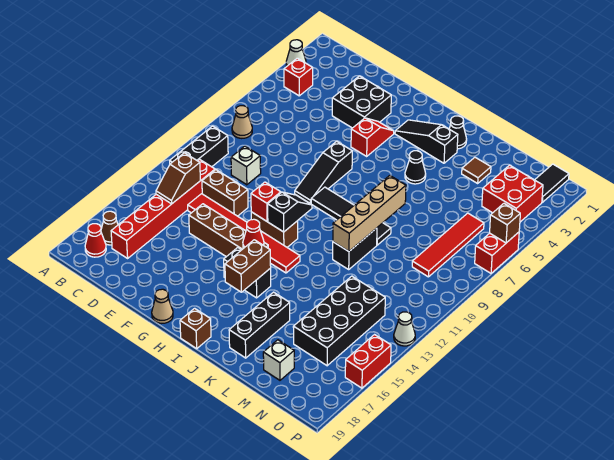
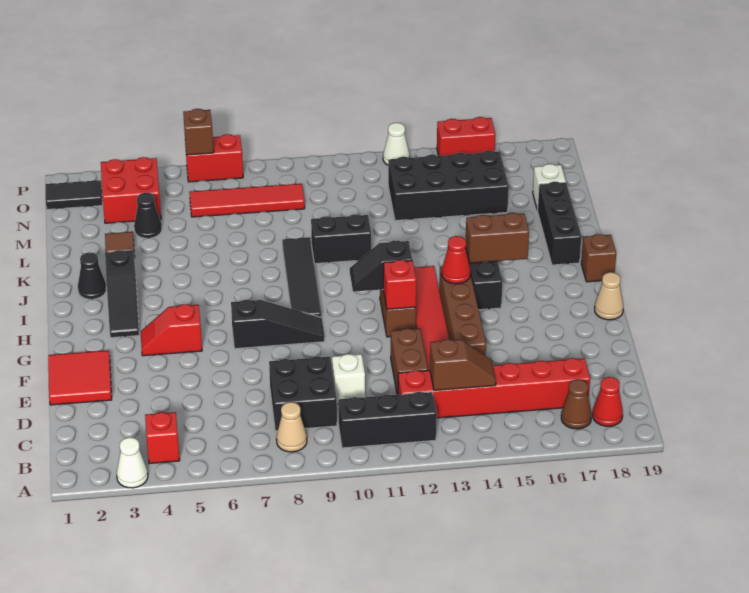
none -> red tile E1:F2 level 1
black brick E3:F4 level 1 -> black brick C8:D9 level 1
black cone J5 level 1 -> black cone M4 level 1
tan brick K8:K11 level 2 -> none
black brick K16:K18 level 1 -> black brick J18:L18 level 1

